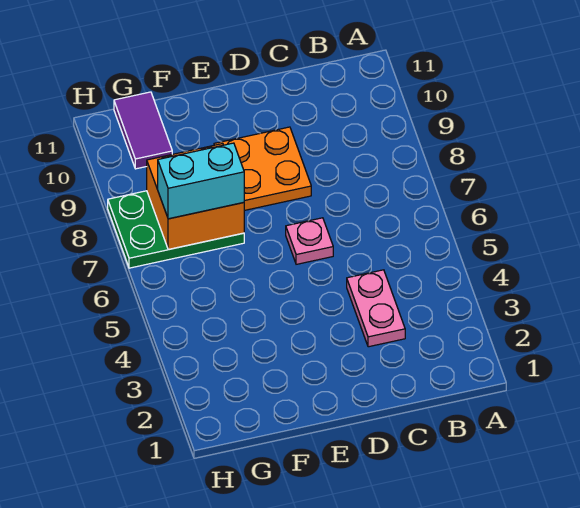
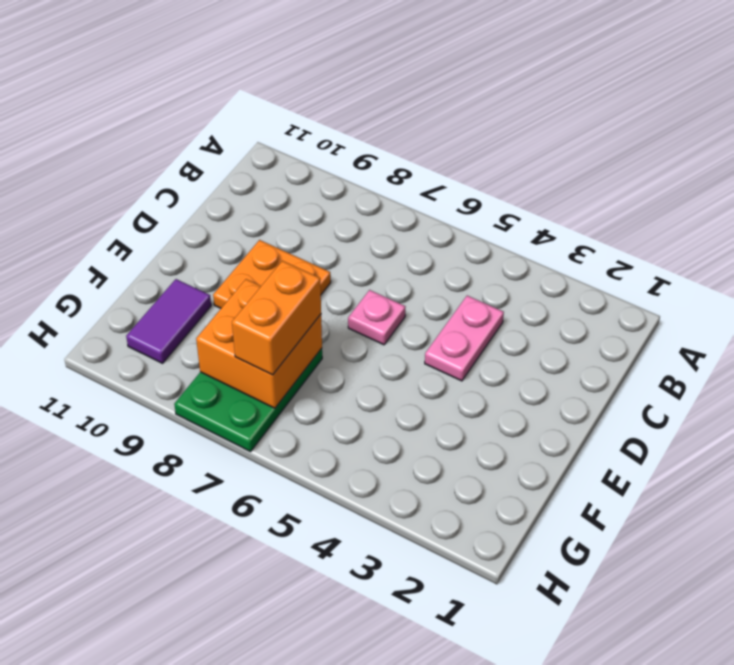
pink plate C3:C4 level 1 -> pink plate C4:D4 level 1
cyan brick F7:G7 level 3 -> orange brick F7:G7 level 3
purple tile G10:G11 level 1 -> purple tile F10:G10 level 1

